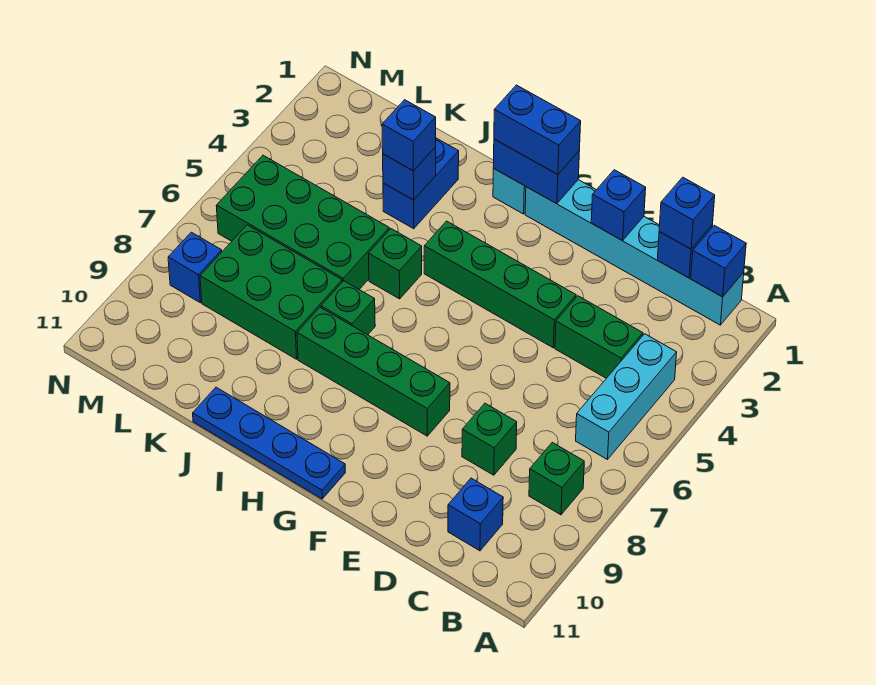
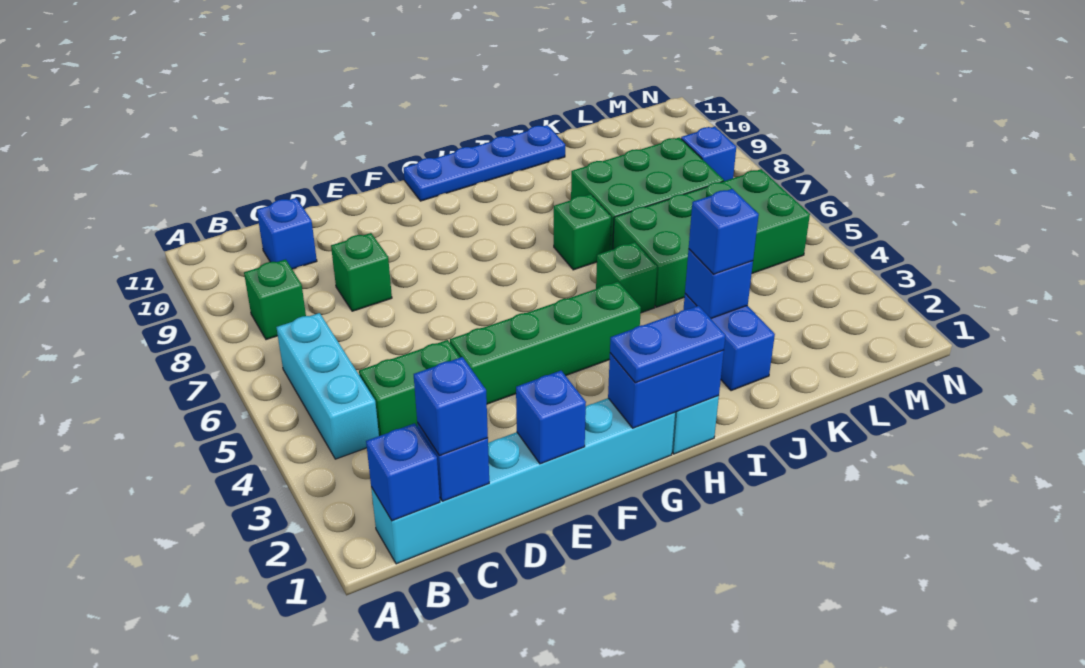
green brick F8:I8 level 1 -> none
blue brick G1:H1 level 3 -> blue plate G1:H1 level 3

